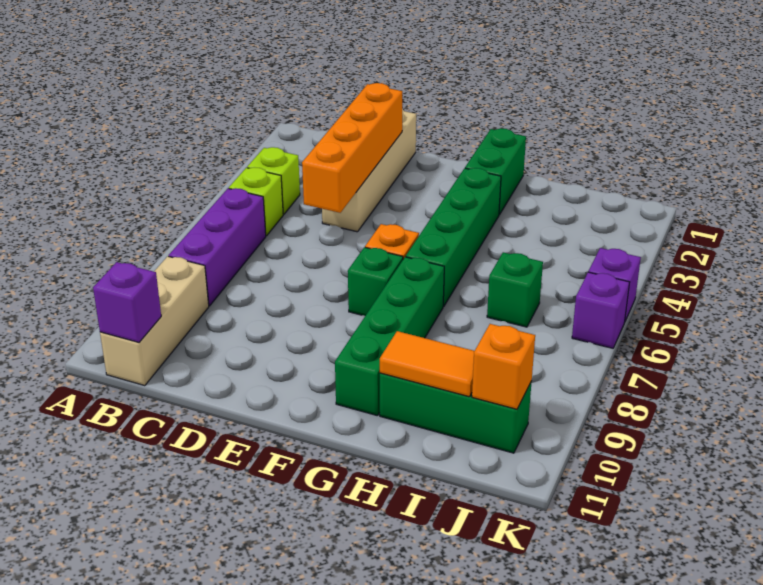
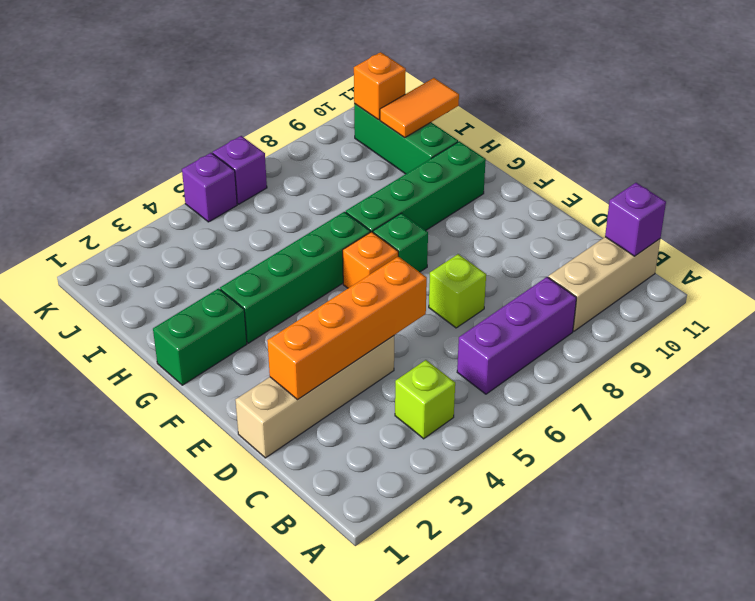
lime brick B5 level 1 -> lime brick D7 level 1
orange tile H10:I10 level 2 -> orange tile I10:I11 level 2
green brick I6 level 1 -> none

